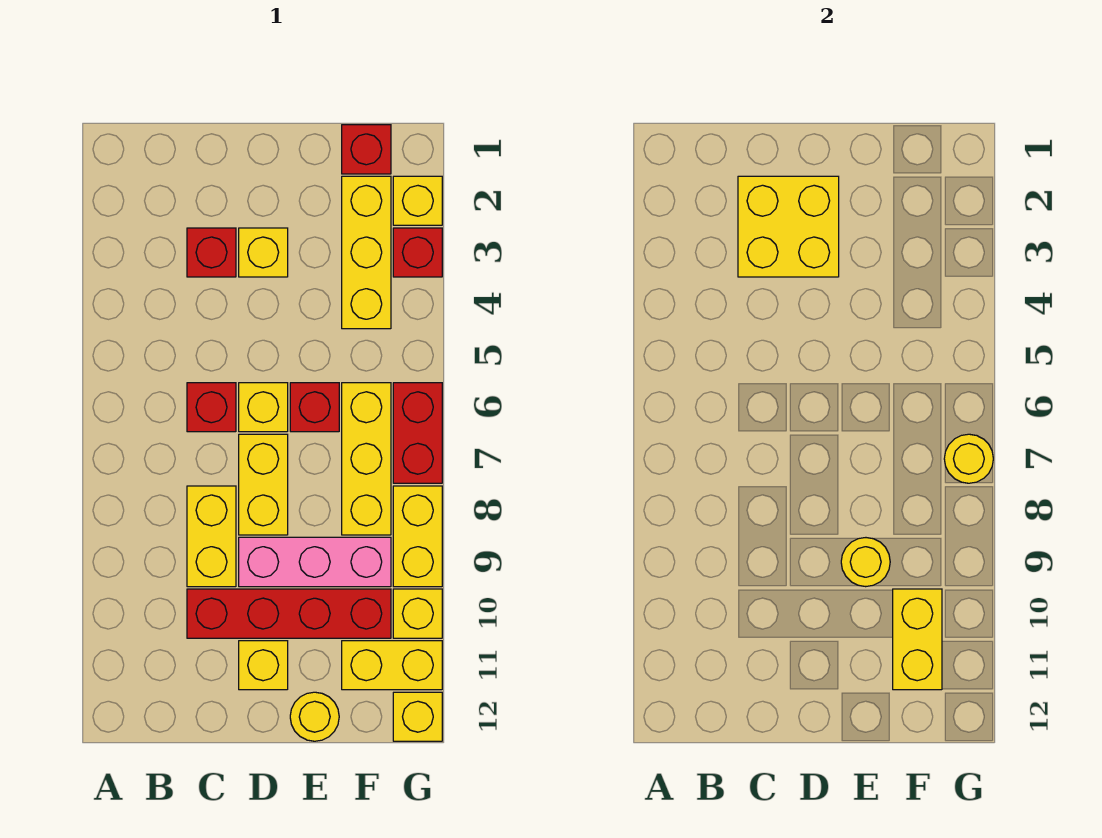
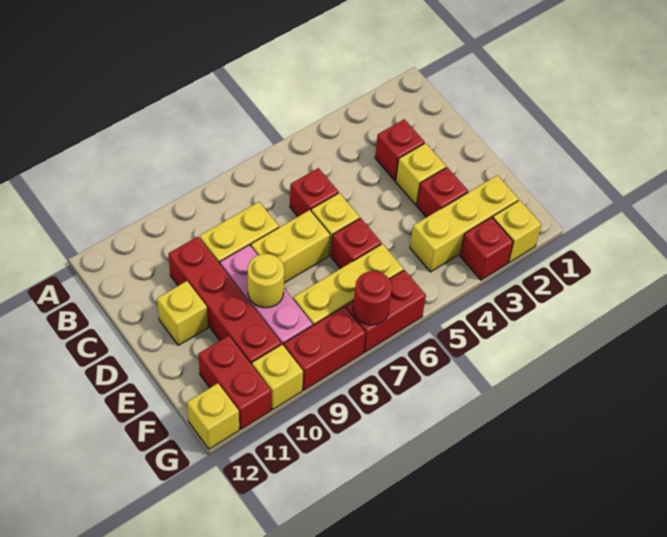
yellow brick C2:D3 level 2 -> none
yellow round brick E12 level 1 -> none
red brick F1 level 1 -> red brick E3 level 1
yellow brick F10:F11 level 2 -> none
yellow brick F11:G11 level 1 -> red brick F11:G11 level 1
yellow round brick G7 level 2 -> red round brick G7 level 2
yellow brick G8:G9 level 1 -> red brick G8:G9 level 1

